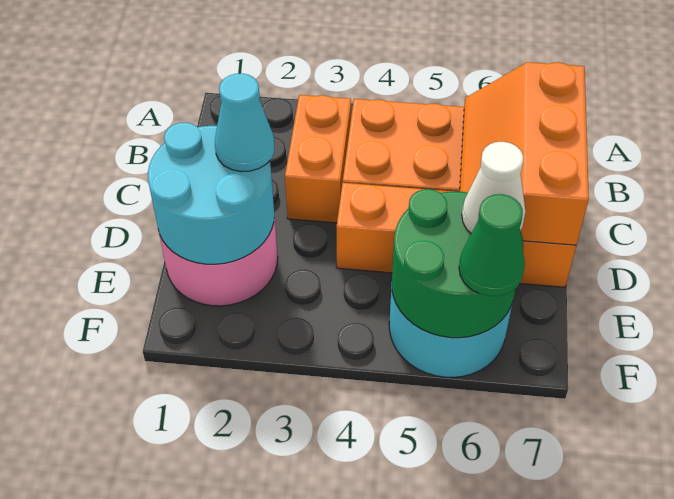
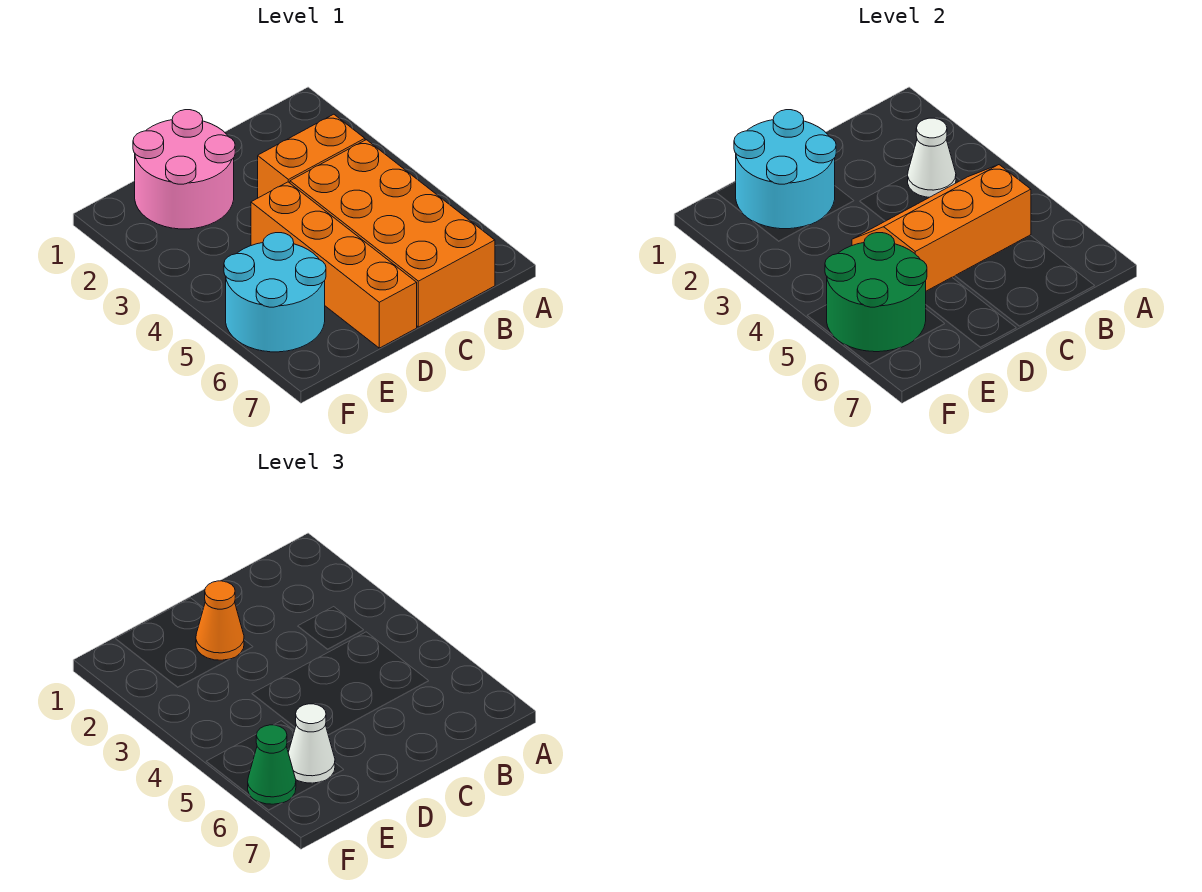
none -> white cone B3 level 2
orange slope B6:D7 level 2 top 7 -> orange slope B4:D5 level 2 top 5
cyan cone D2 level 3 -> orange cone D2 level 3

